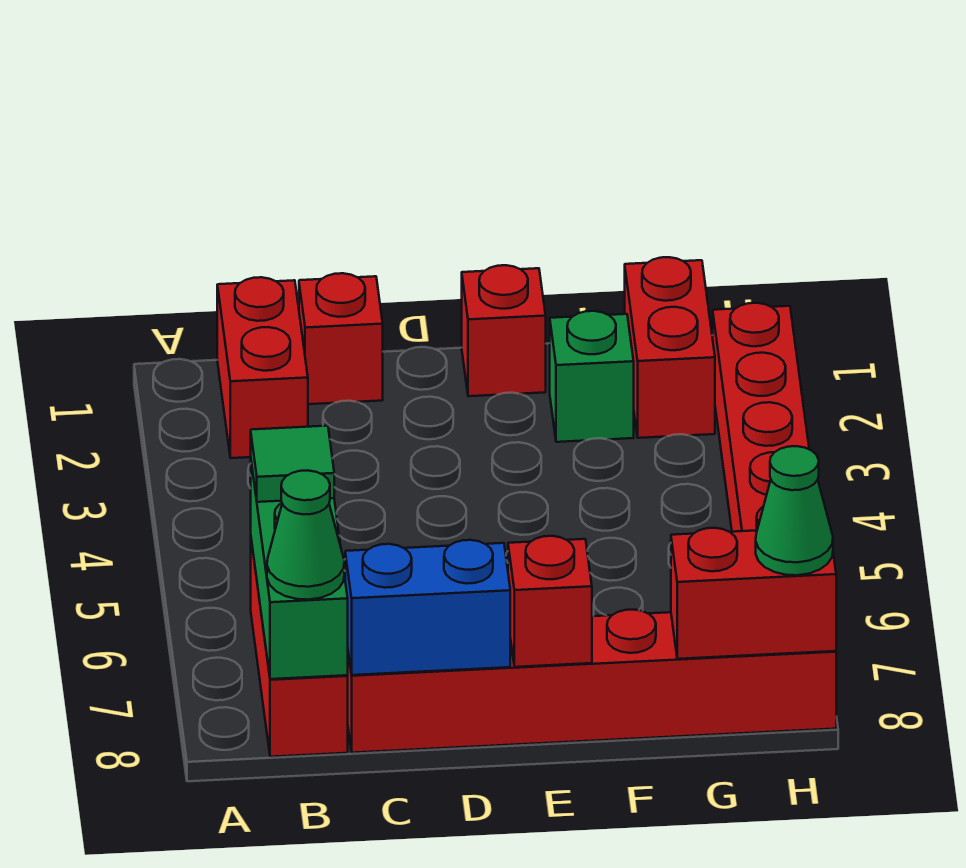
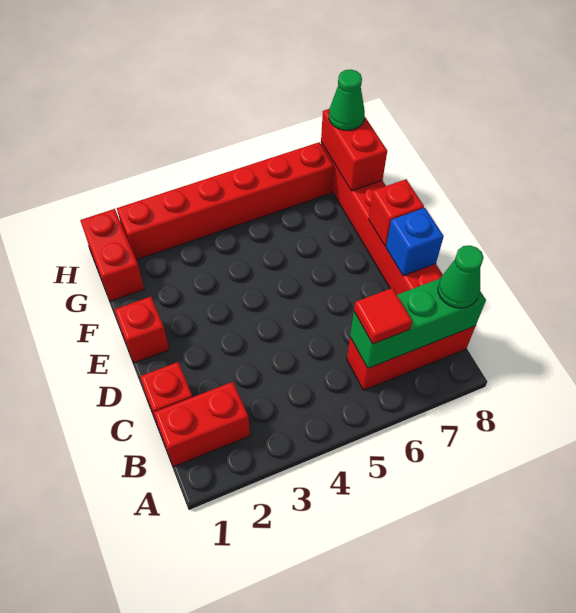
green tile B6 level 3 -> red tile B6 level 3
blue brick C8:D8 level 2 -> blue brick D8 level 2
green brick F2 level 1 -> none
red brick G1:G2 level 1 -> red brick G1:H1 level 1

